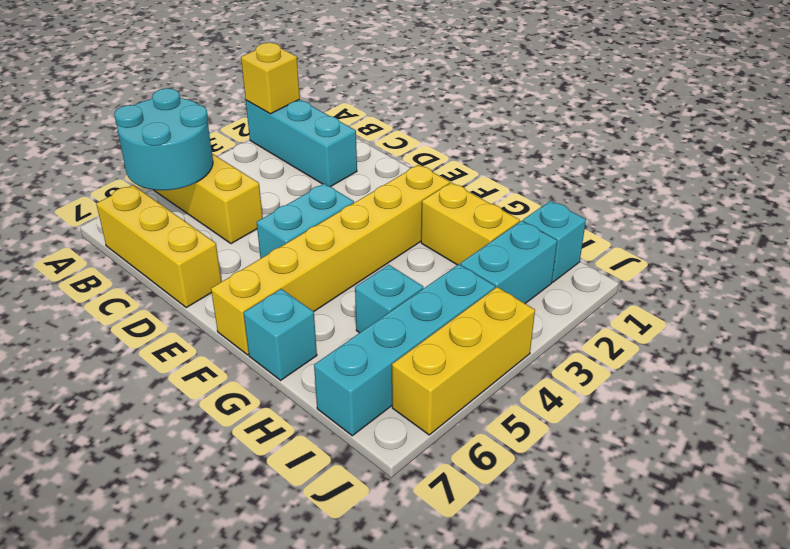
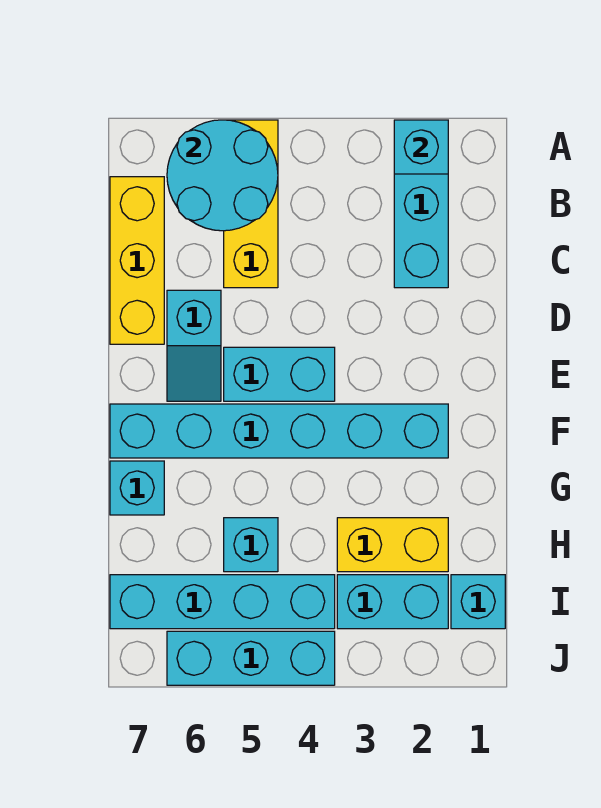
yellow brick A2 level 2 -> cyan brick A2 level 2
none -> cyan slope D6:E6 level 1 top D
yellow brick F2:F7 level 1 -> cyan brick F2:F7 level 1
yellow brick G2:H2 level 1 -> yellow brick H2:H3 level 1
yellow brick J4:J6 level 1 -> cyan brick J4:J6 level 1

